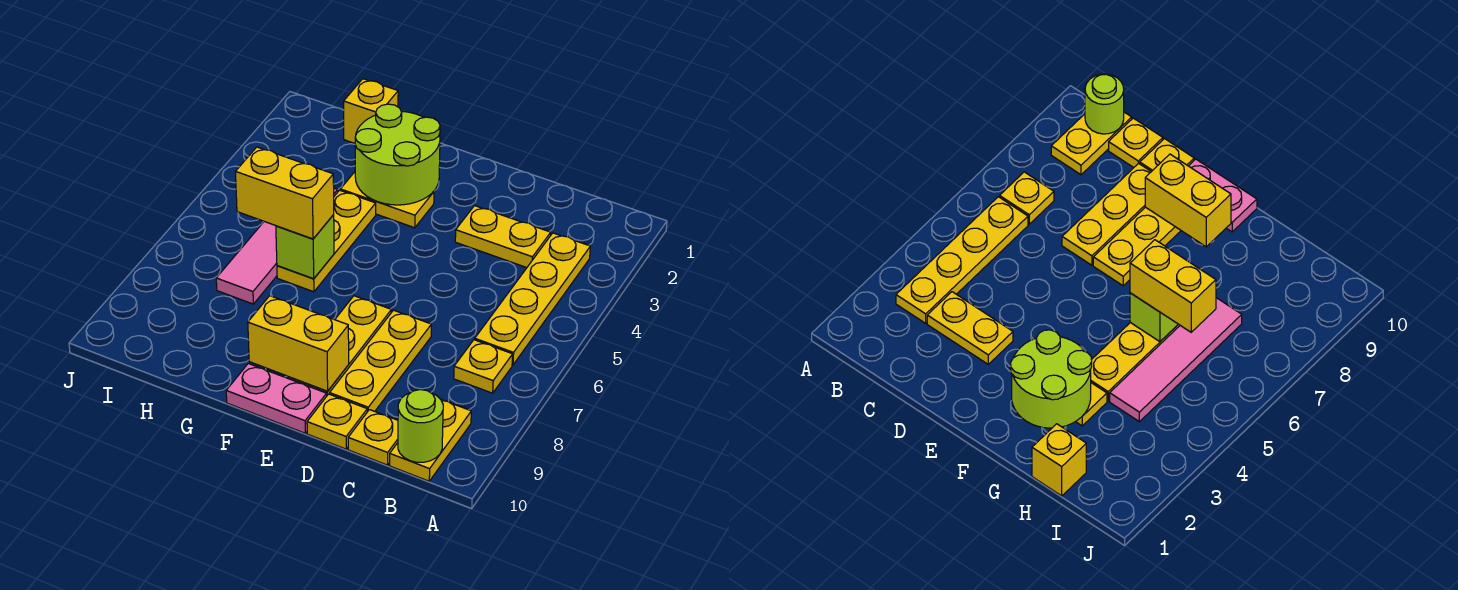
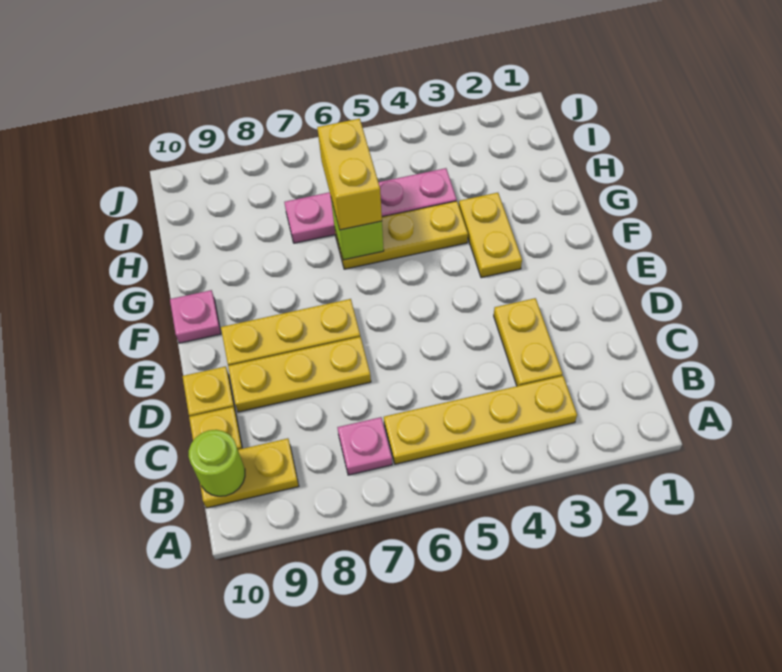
yellow plate B7 level 1 -> pink plate B7 level 1
yellow brick E9:F9 level 2 -> none
pink plate E10:F10 level 1 -> pink plate F10 level 1
lime round brick F2:G3 level 2 -> none
yellow brick H1 level 1 -> none
pink tile H4:H7 level 1 -> pink plate H4:H7 level 1

